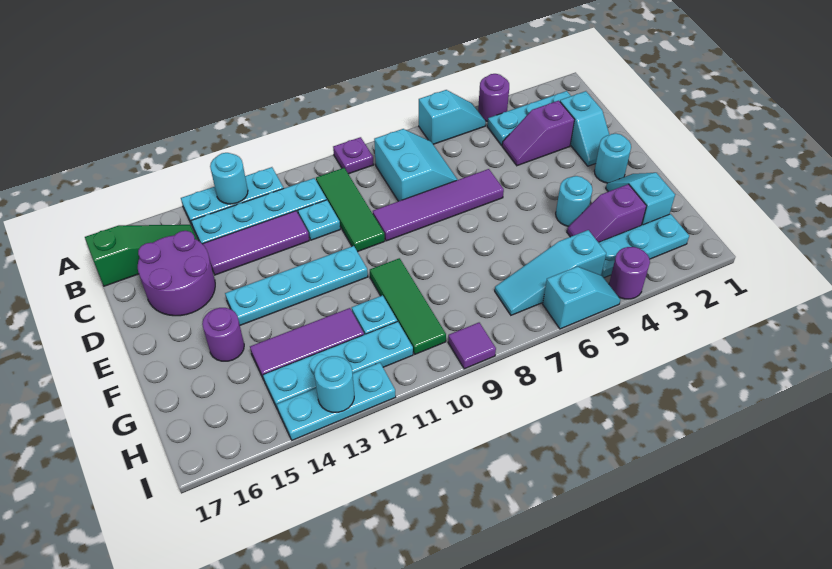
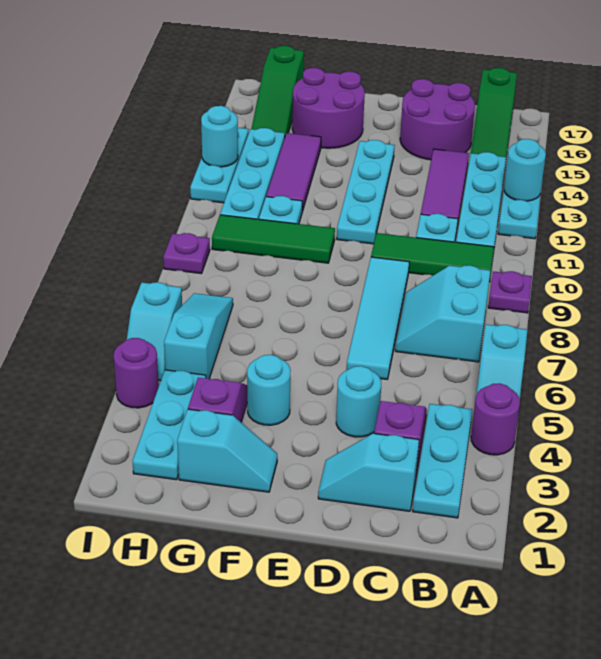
cyan slope B7:C8 level 1 top 8 -> cyan slope B7:C8 level 1 top B
purple tile D6:D9 level 1 -> cyan tile D6:D9 level 1
cyan round brick E2 level 1 -> cyan round brick D4 level 1
purple round brick F15 level 1 -> purple round brick F15:G16 level 1
none -> green slope H15:H17 level 1 top 17
purple tile I9 level 1 -> purple plate I9 level 1

